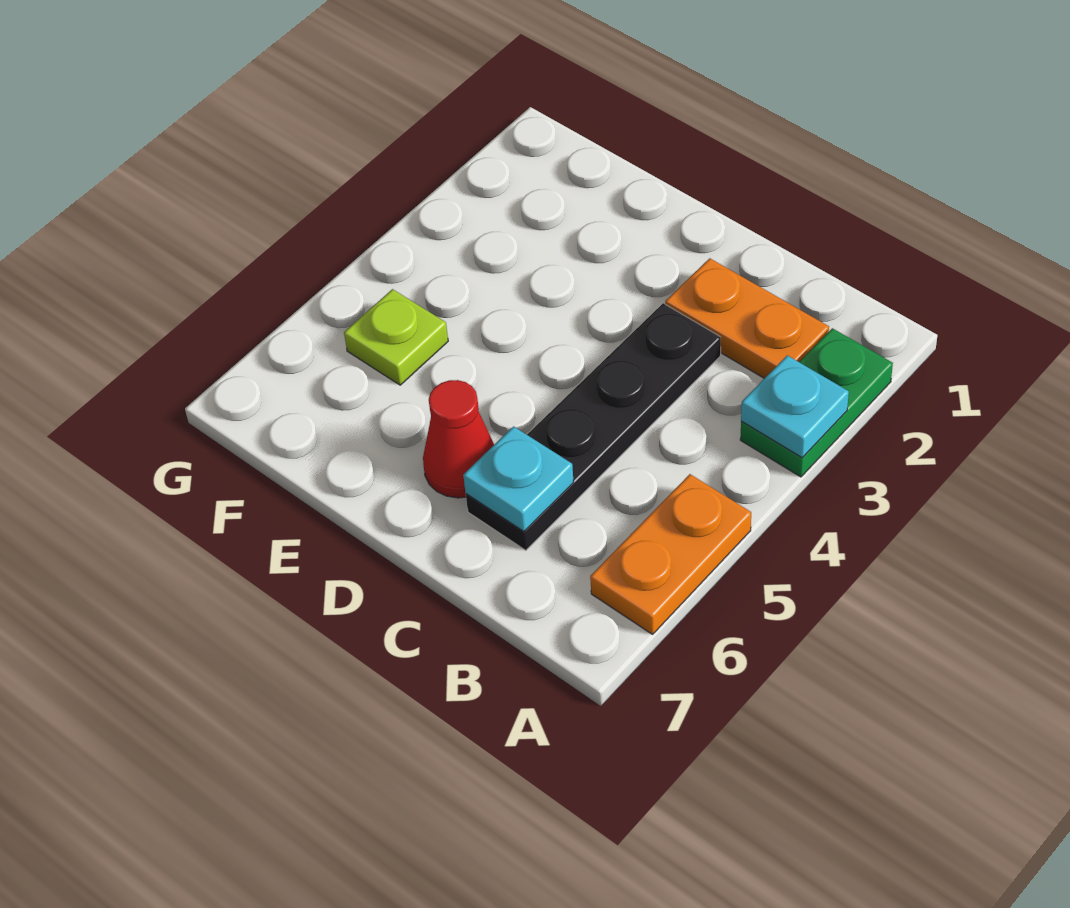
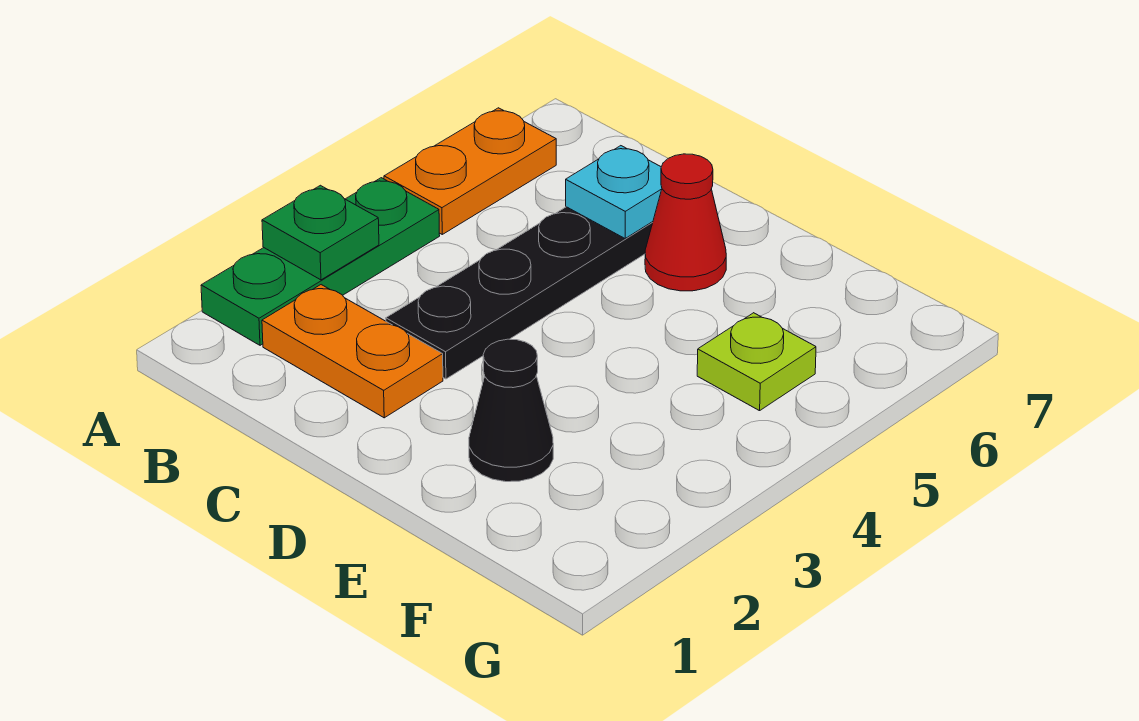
green plate A2:A3 level 1 -> green plate A2:A4 level 1
cyan plate A3 level 2 -> green plate A3 level 2
none -> black cone E2 level 1

